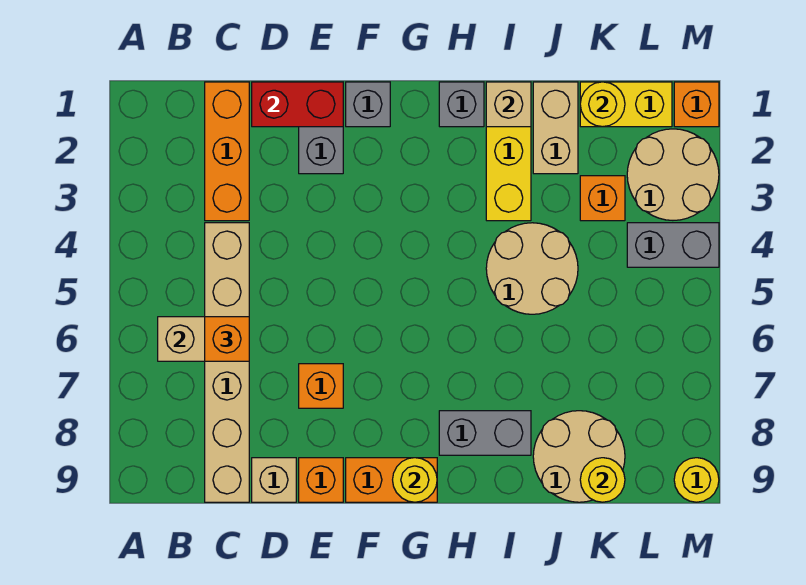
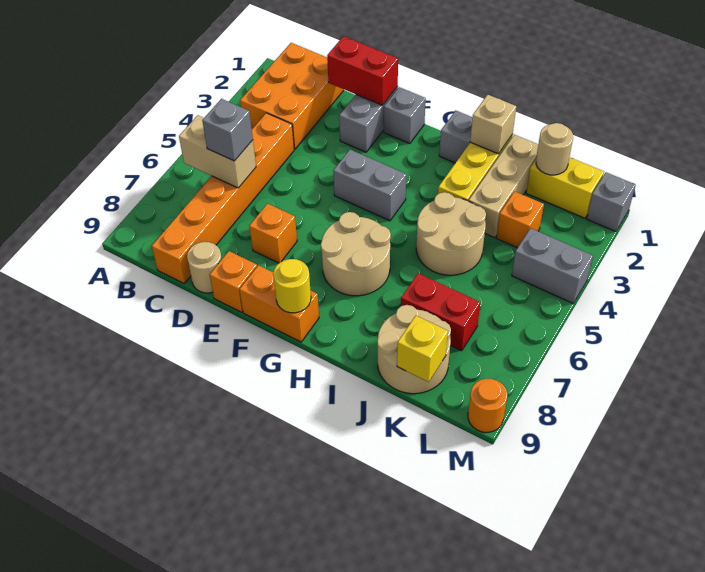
orange brick C1:C3 level 1 -> orange brick B1:C3 level 1
tan brick C4:C9 level 1 -> orange brick C4:C9 level 1
orange brick C6 level 3 -> grey brick C6 level 3
tan brick D9 level 1 -> tan round brick D9 level 1
grey brick H8:I8 level 1 -> grey brick F4:G4 level 1
tan brick J1:J2 level 1 -> tan brick J1:J3 level 1
none -> red brick J7:K7 level 1
yellow round brick K1 level 2 -> tan round brick K1 level 2
yellow round brick K9 level 2 -> yellow brick K9 level 2
tan round brick L2:M3 level 1 -> tan round brick G6:H7 level 1
orange brick M1 level 1 -> grey brick M1 level 1
yellow round brick M9 level 1 -> orange round brick M9 level 1

